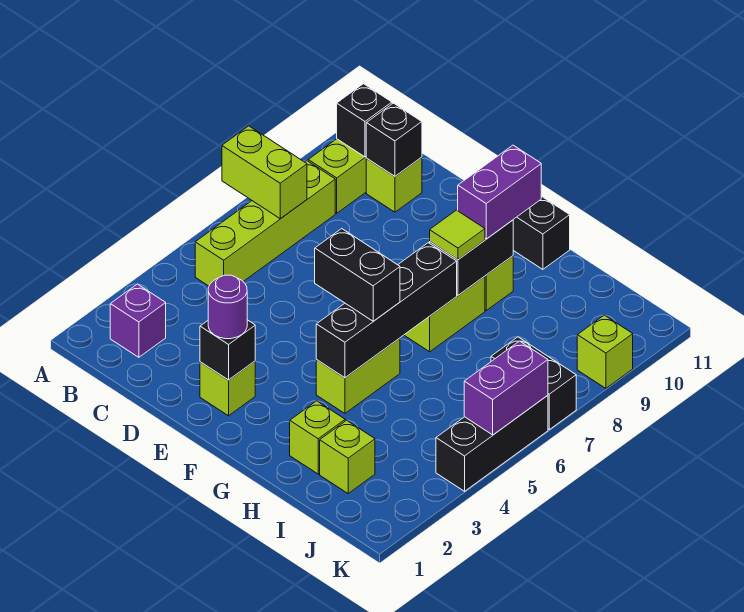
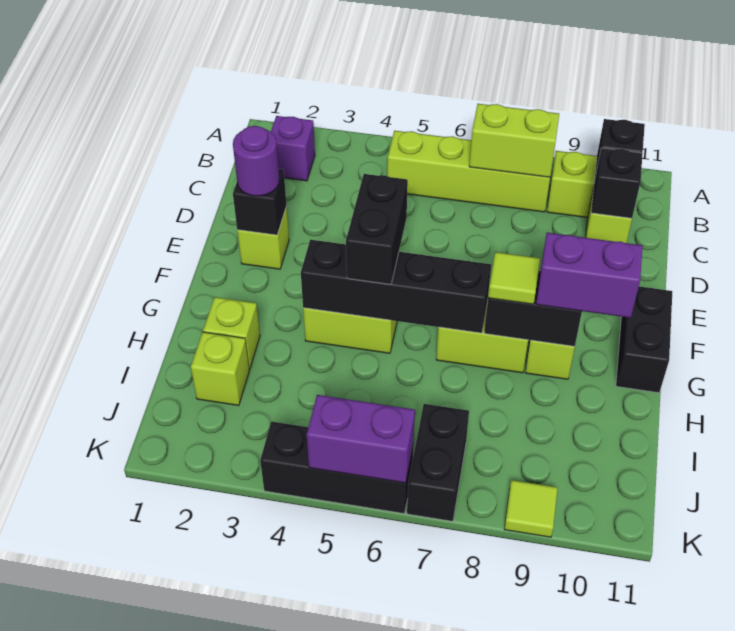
lime brick A7:B7 level 2 -> lime brick B7:B8 level 2
lime brick K9 level 1 -> lime tile K9 level 1

